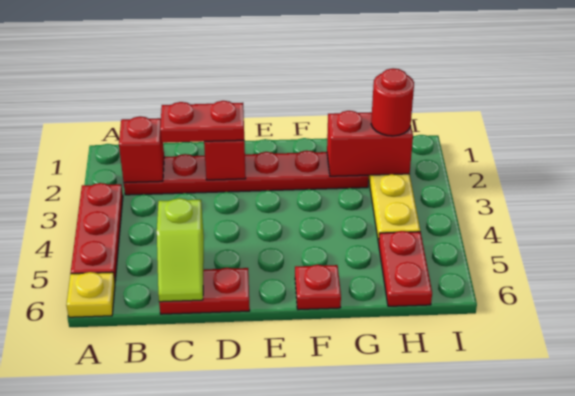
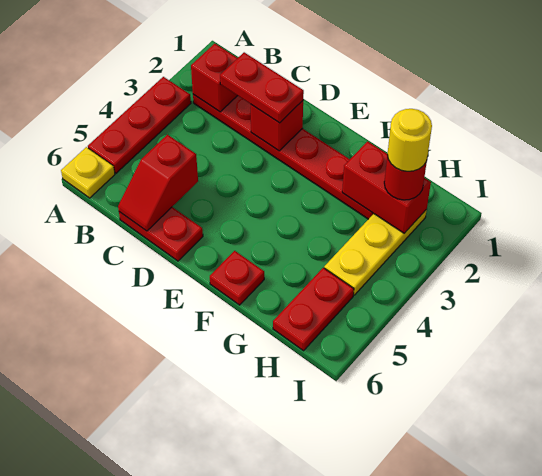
lime slope C5:C6 level 2 top 5 -> red slope C5:C6 level 2 top 5
none -> yellow round brick H2 level 4

